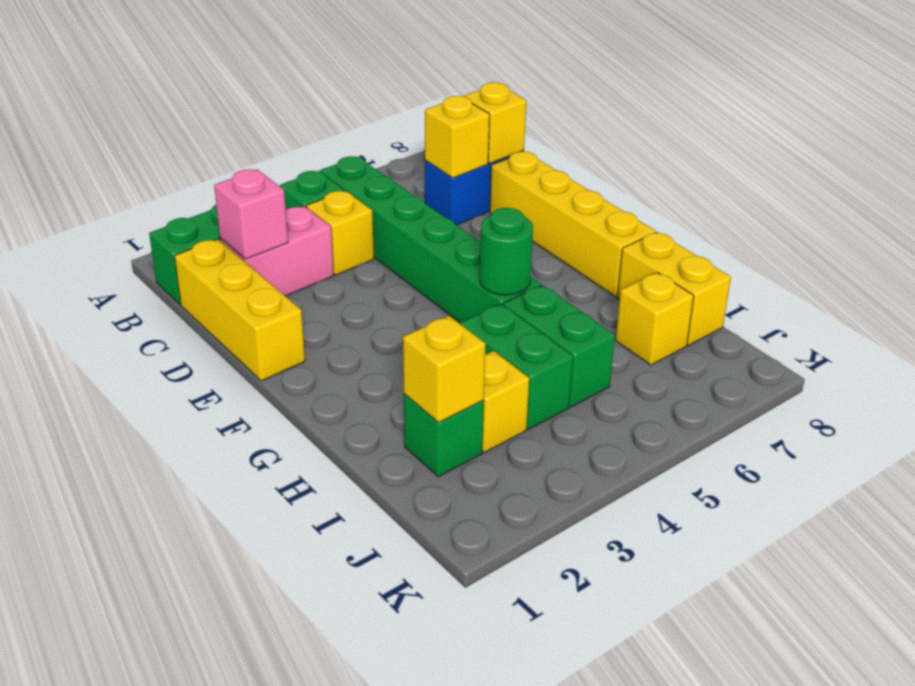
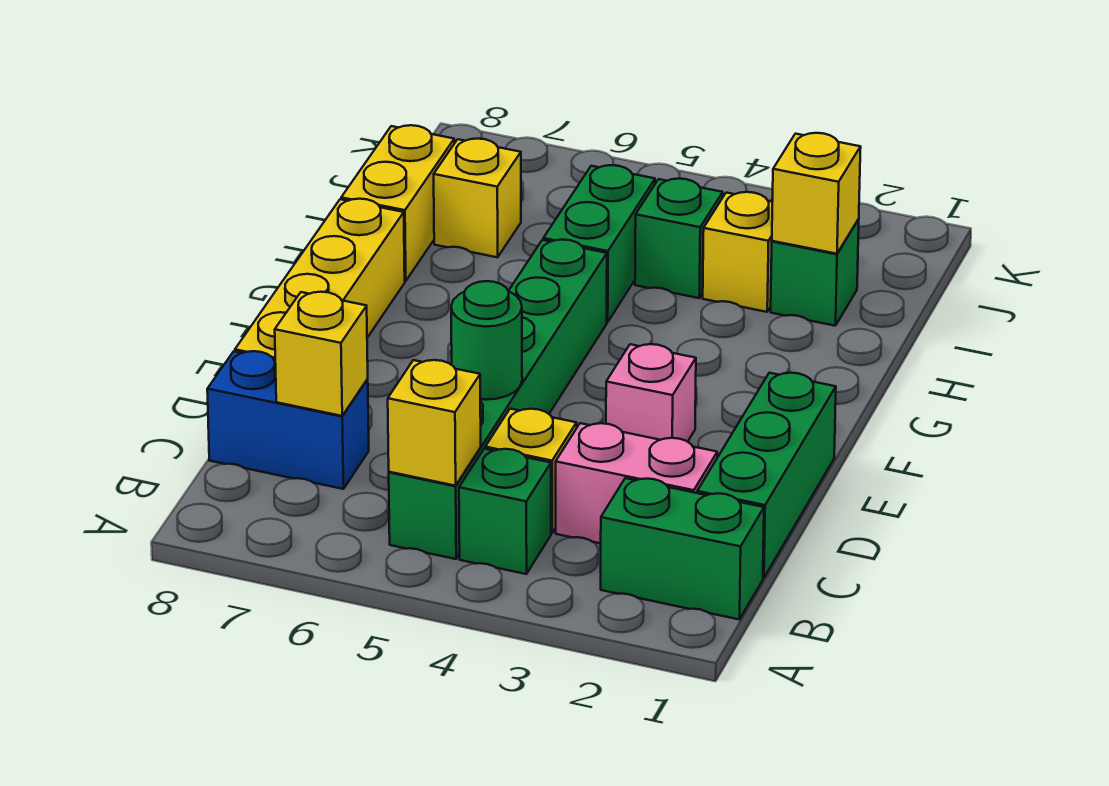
yellow brick C1:E1 level 1 -> green brick C1:E1 level 1
pink brick C2 level 2 -> pink brick E3 level 1
yellow brick C8 level 2 -> yellow brick B5 level 2
green round brick G5 level 2 -> green round brick D5 level 2
green brick H4:I4 level 1 -> green brick I4 level 1

